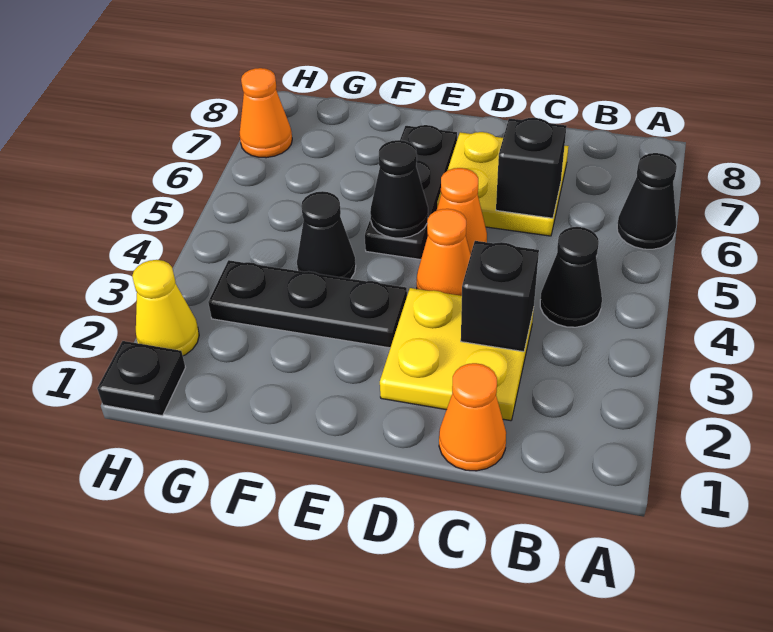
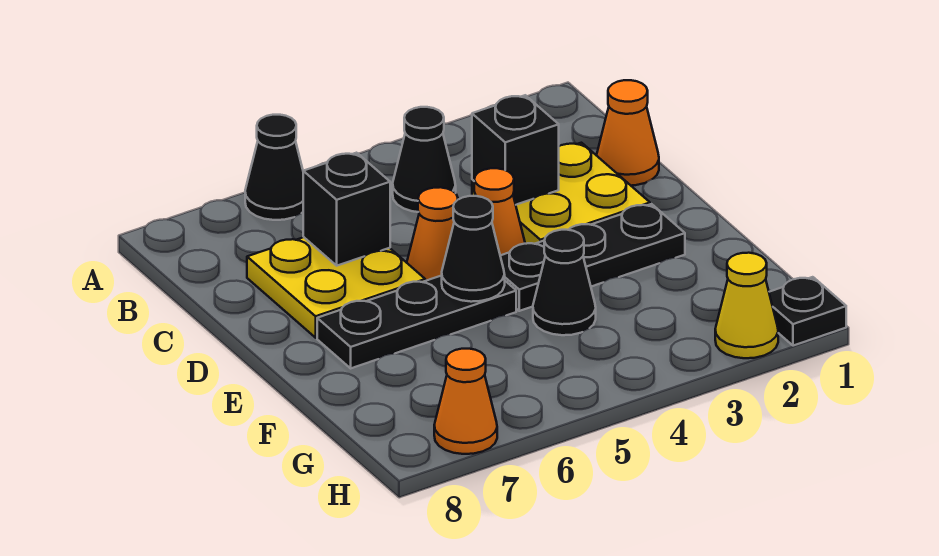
black plate E3:G3 level 1 -> black plate E2:E4 level 1

